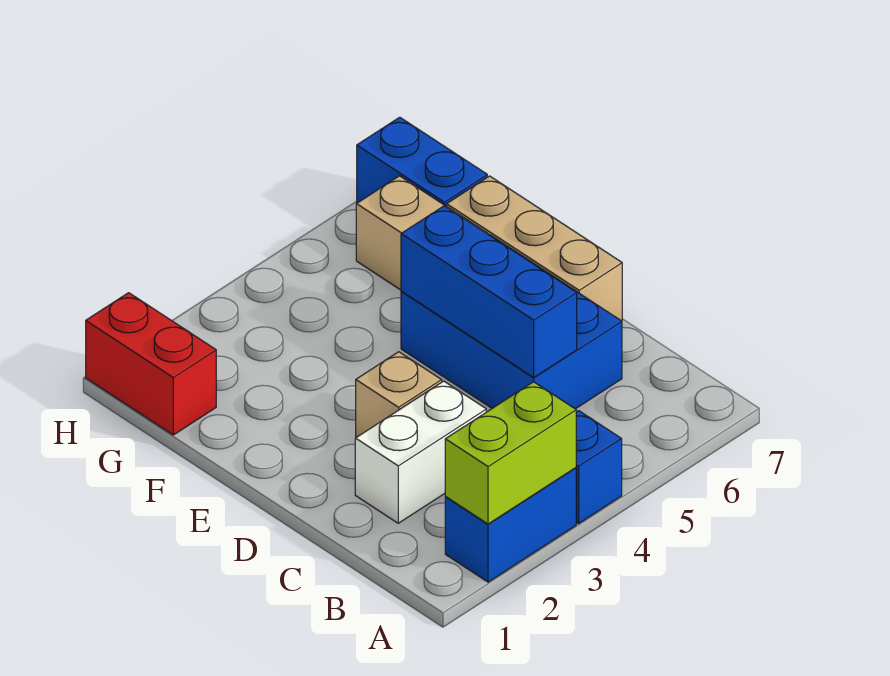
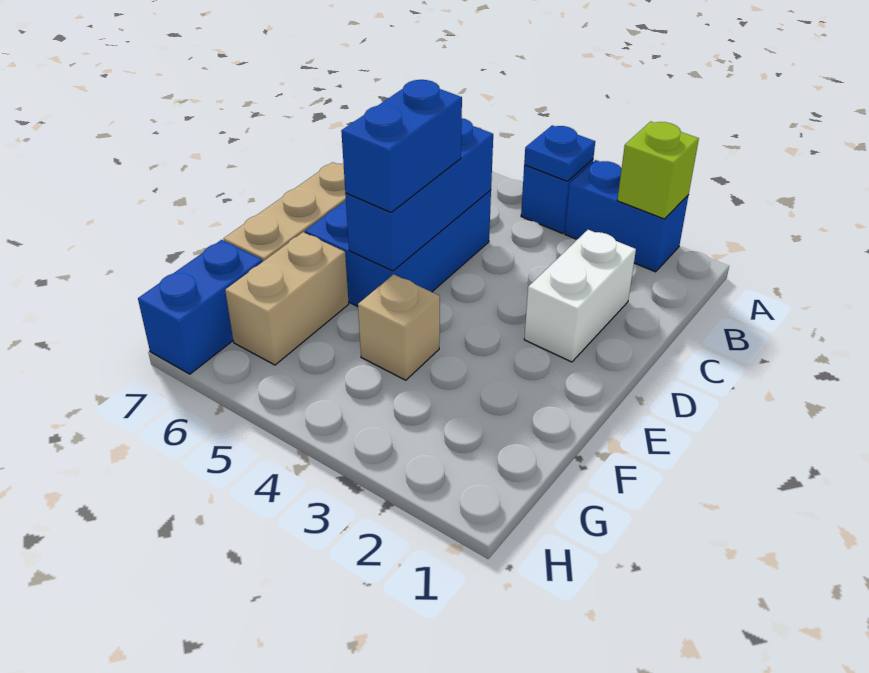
lime brick A2:A3 level 2 -> lime brick A2 level 2
none -> blue plate A4 level 2
white brick C2:C3 level 1 -> white brick C2:D2 level 1
tan brick D3 level 1 -> tan brick F4 level 1
none -> blue brick D5:E5 level 3
red brick G1:H1 level 1 -> none

